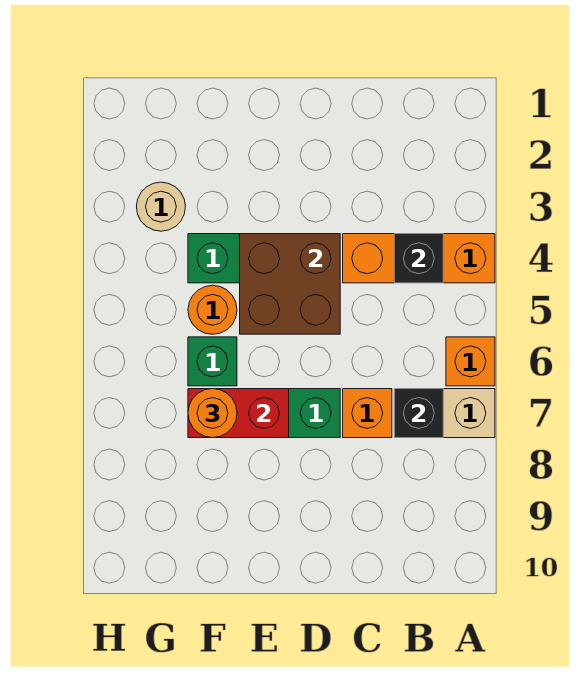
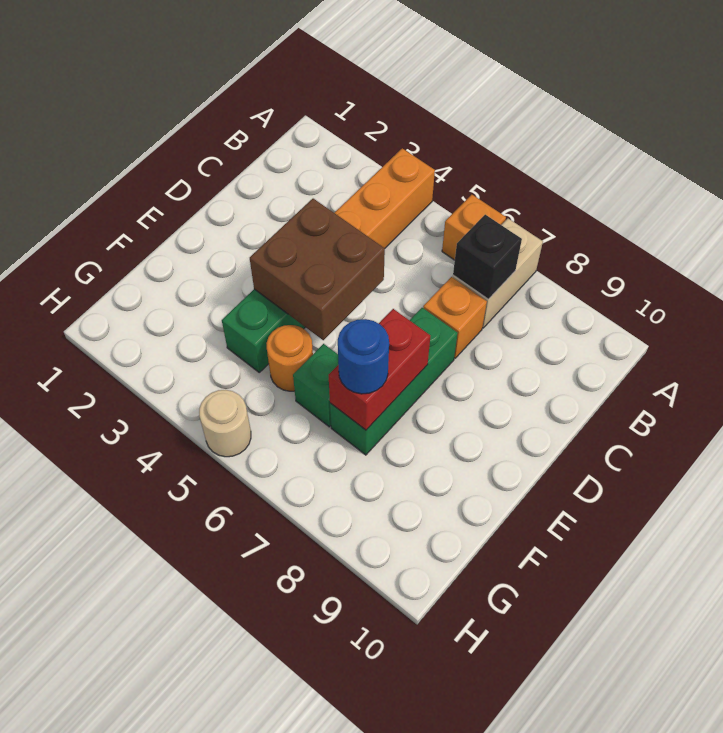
black brick B4 level 2 -> none
orange round brick F7 level 3 -> blue round brick F7 level 3
tan round brick G3 level 1 -> tan round brick H5 level 1

